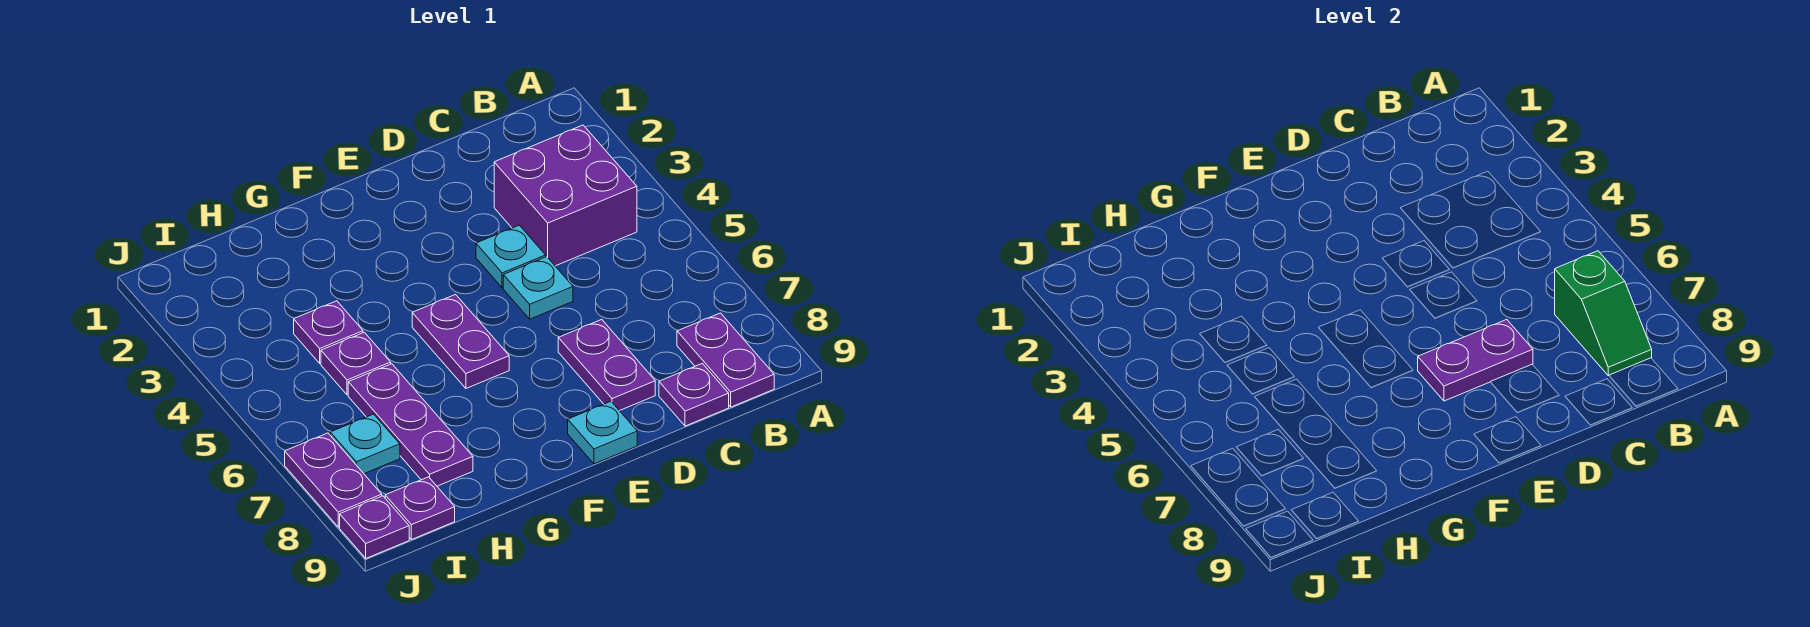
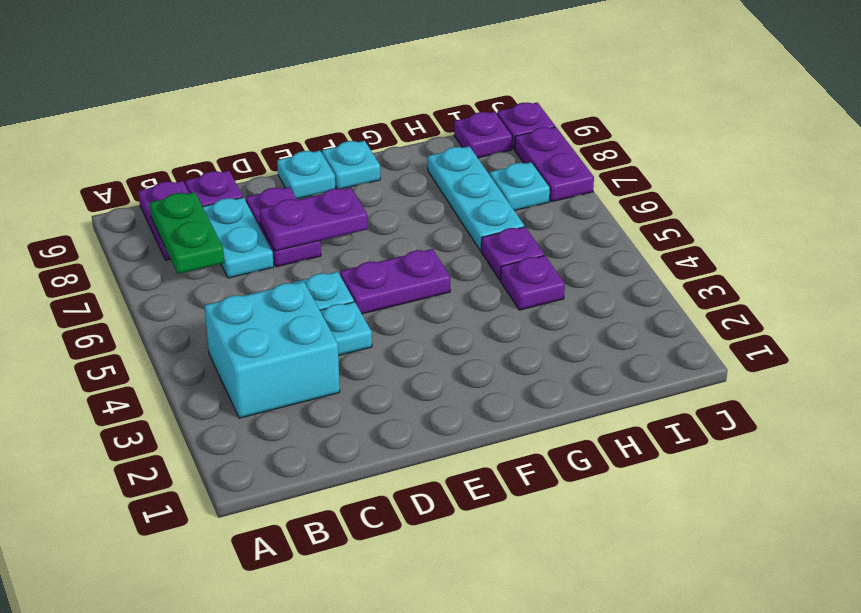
purple brick B3:C4 level 1 -> cyan brick B3:C4 level 1
green slope B7:B8 level 2 top 7 -> green plate B7:B8 level 2
none -> cyan plate C7:C8 level 1
purple plate F5:F6 level 1 -> purple plate E5:F5 level 1
none -> cyan plate F9 level 1
purple plate H6:H8 level 1 -> cyan plate H6:H8 level 1

